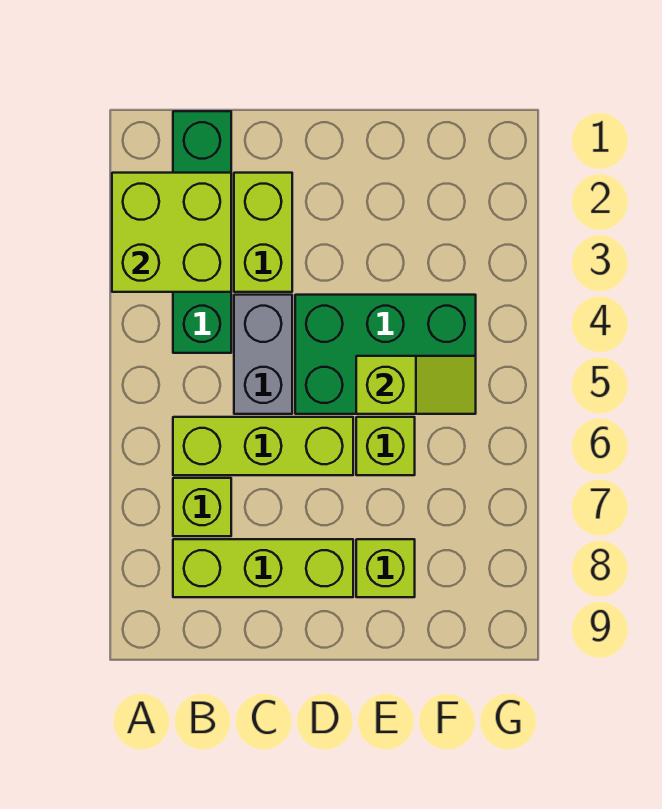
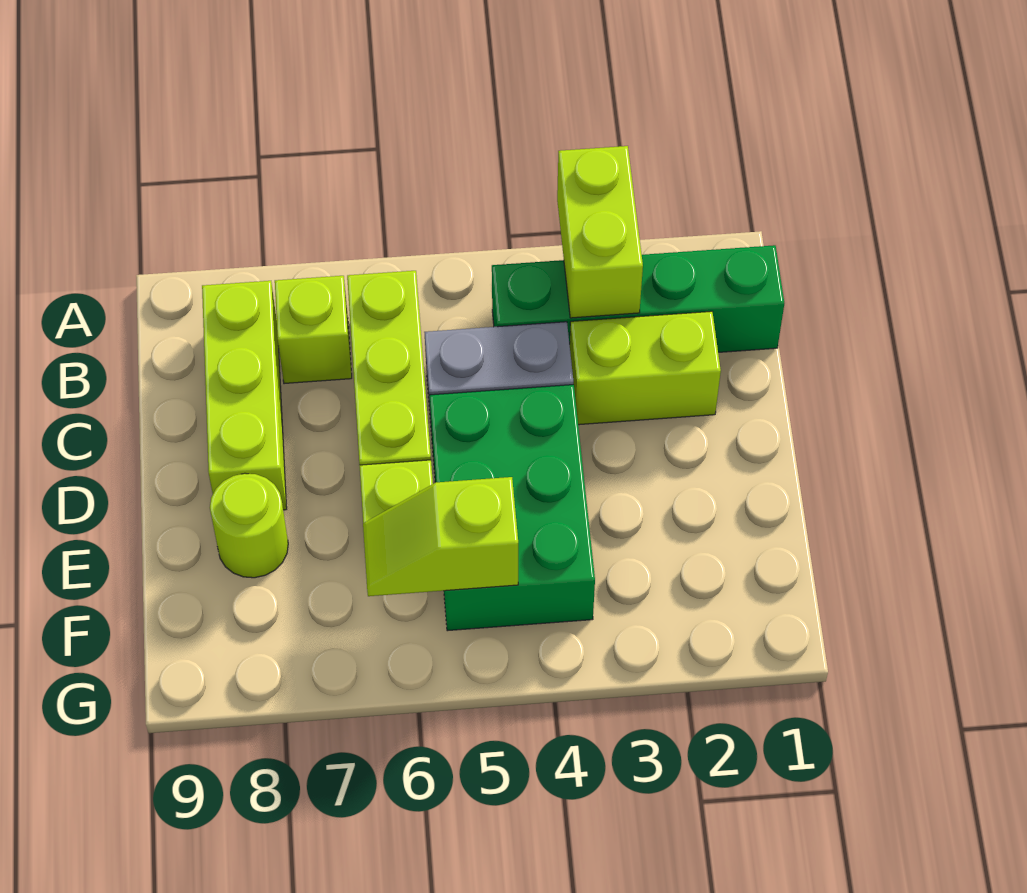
lime brick A2:B3 level 2 -> lime brick A3:B3 level 2
lime slope E5:F5 level 2 top E -> lime slope F5:F6 level 2 top 5
lime brick E8 level 1 -> lime round brick E8 level 1

